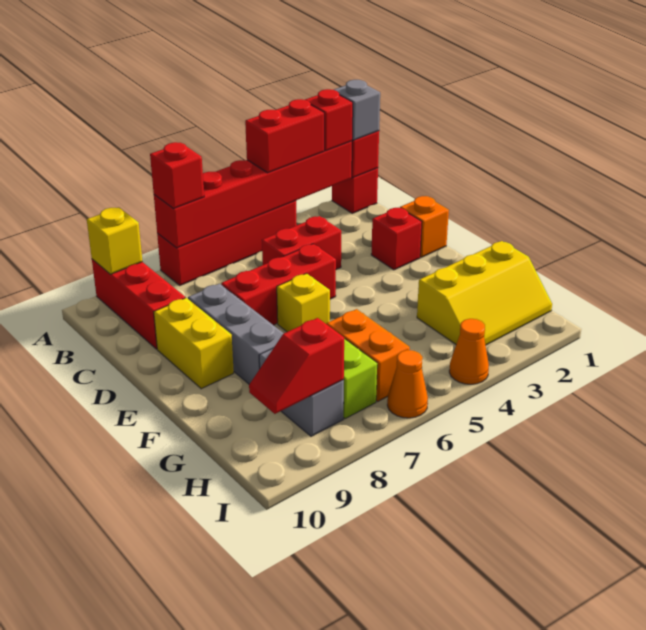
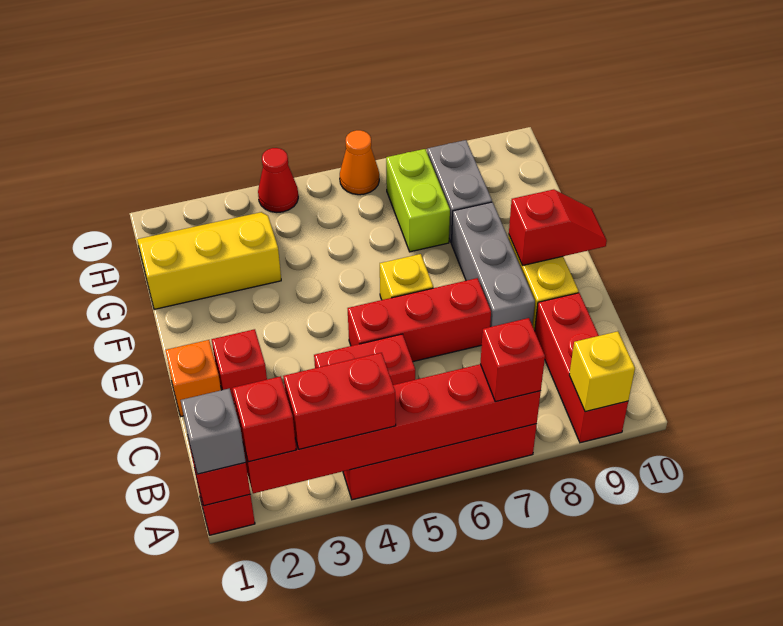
orange brick G6:H6 level 1 -> none
red slope H8:H9 level 2 top 8 -> red slope E9:E10 level 2 top 9
orange cone I4 level 1 -> red cone I4 level 1

